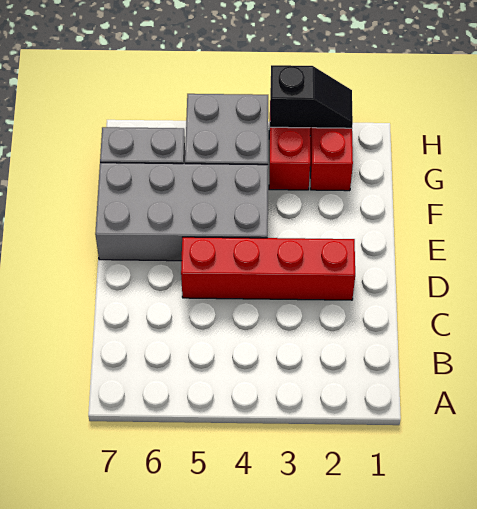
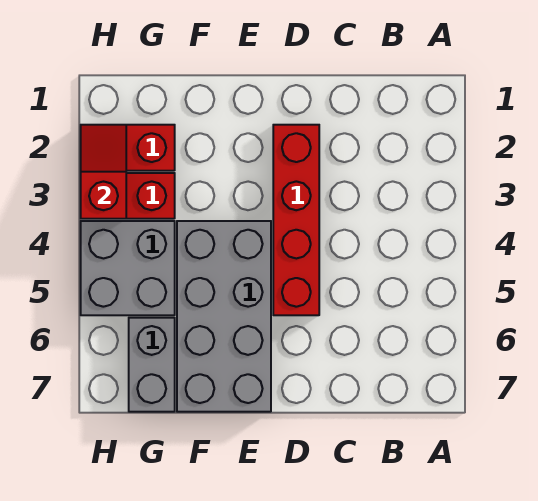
black slope H2:H3 level 2 top 3 -> red slope H2:H3 level 2 top 3

